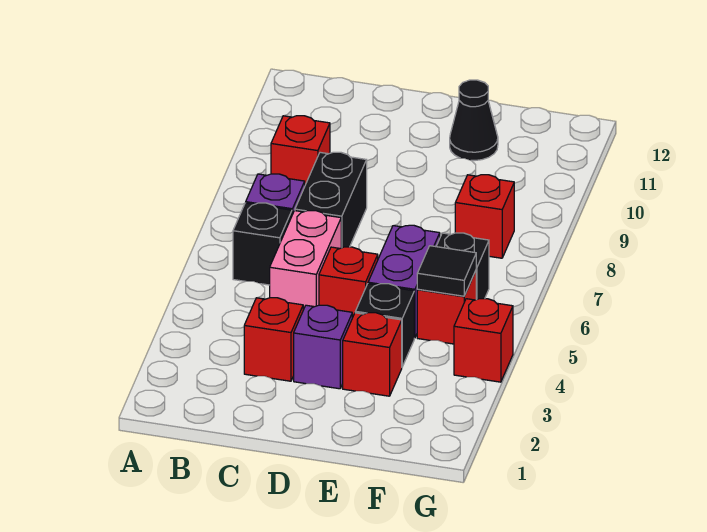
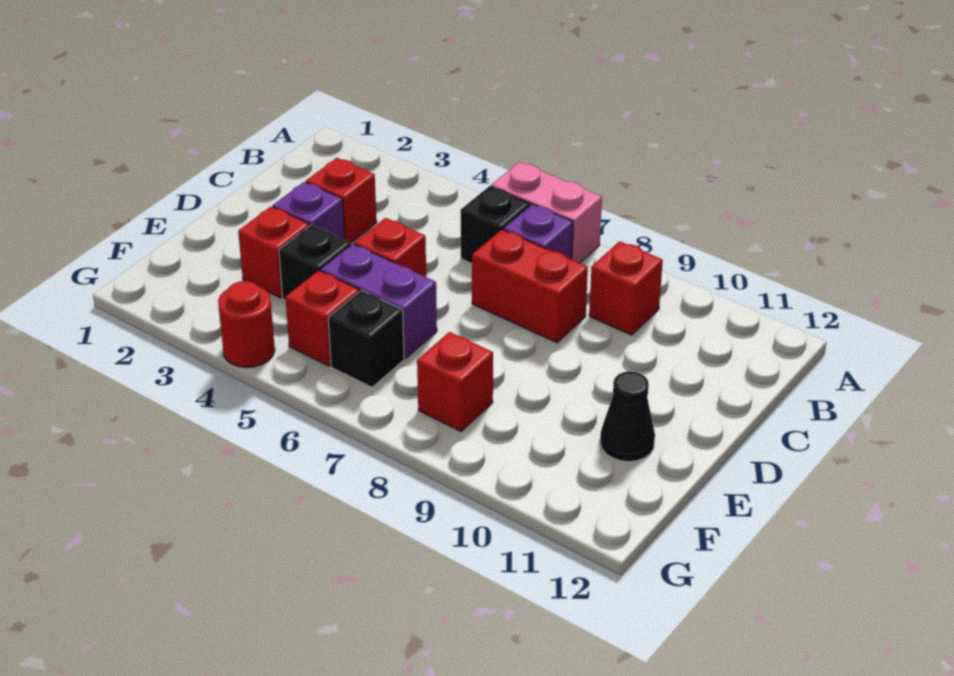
pink brick C5:C6 level 1 -> pink brick A6:A7 level 1
black brick C7:C8 level 1 -> red brick C7:C8 level 1
black tile F5 level 2 -> none
red brick G4 level 1 -> red round brick G4 level 1

